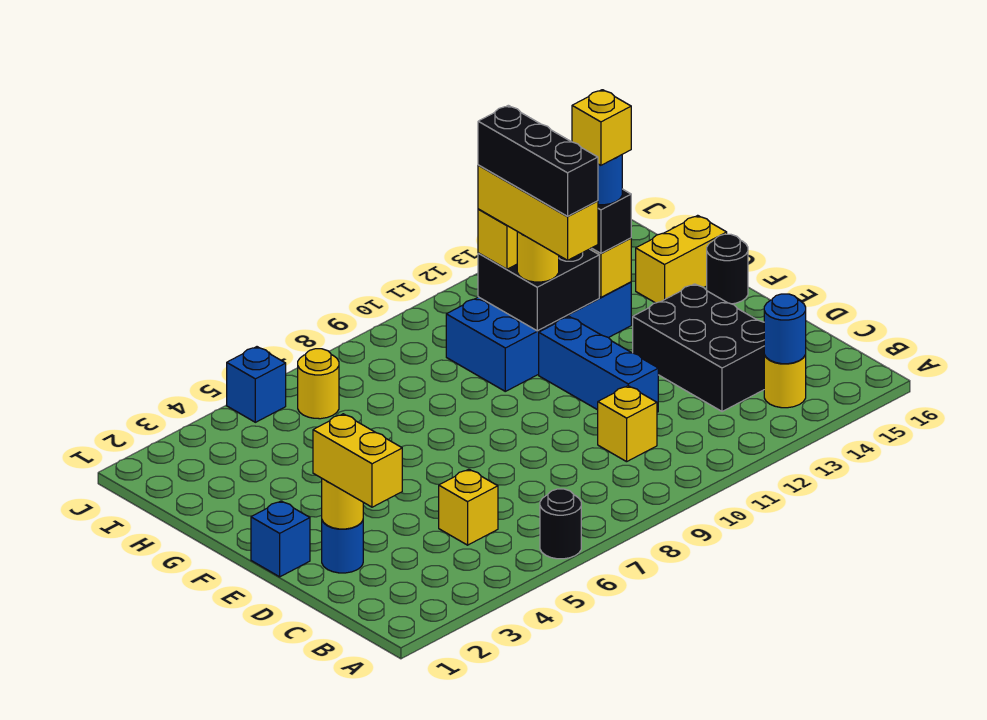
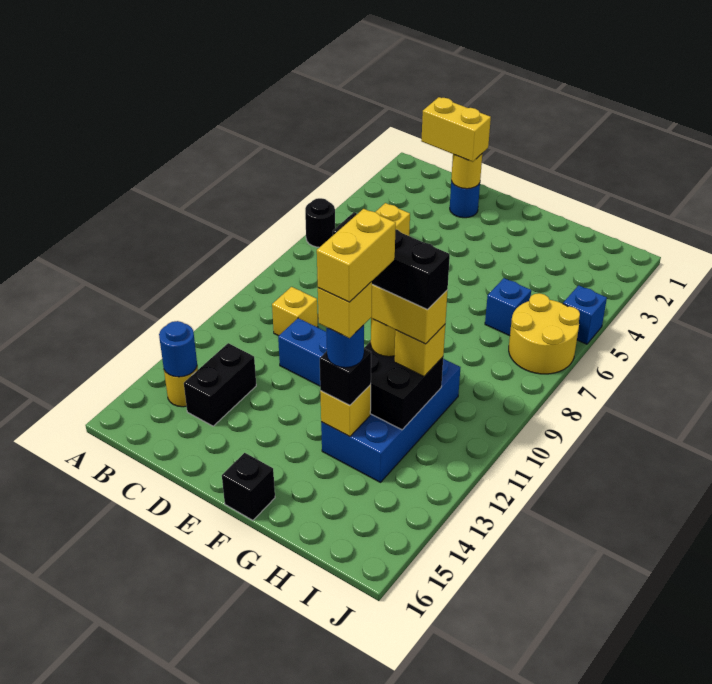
black brick C13:E14 level 1 -> black brick C13:C14 level 1
blue brick E1 level 1 -> blue brick H6 level 1
black round brick F16 level 1 -> black brick F16 level 1
yellow brick G15:G16 level 1 -> yellow brick G12:G13 level 6
yellow round brick I6 level 1 -> yellow round brick I6:J7 level 1

